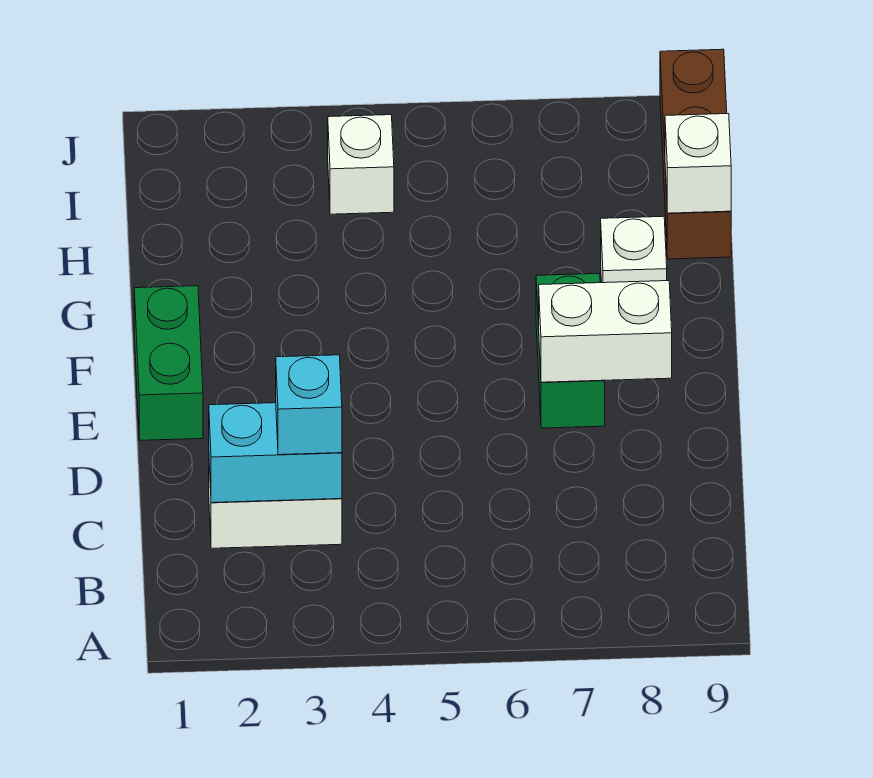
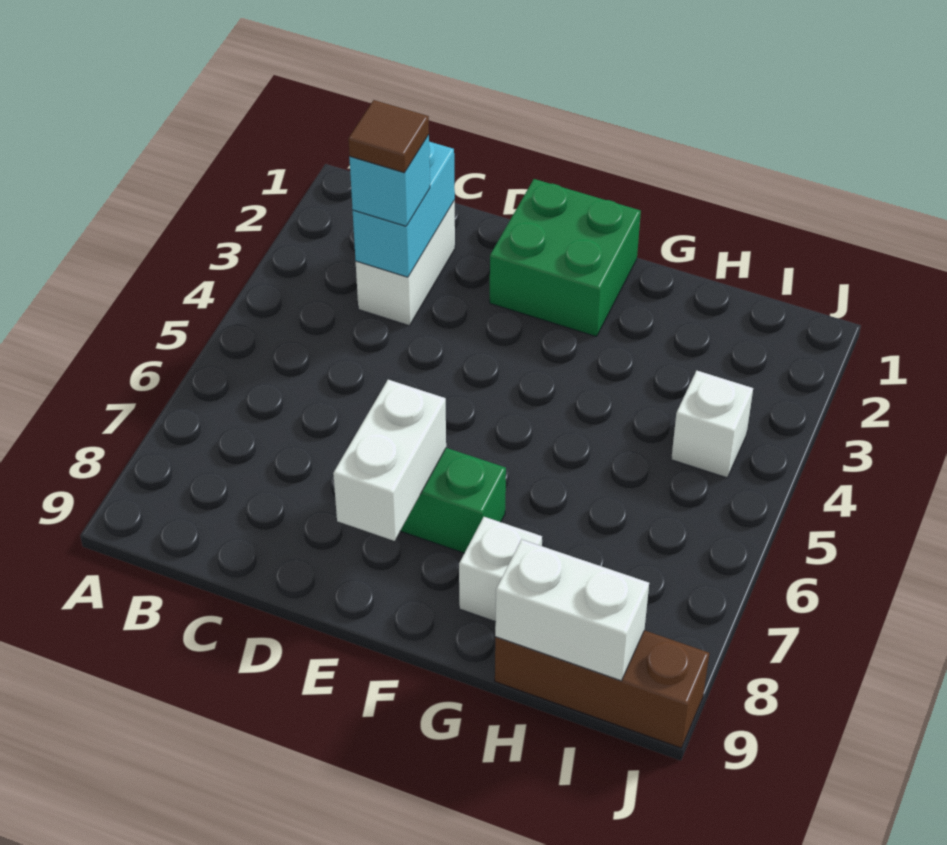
none -> brown tile C3 level 4
green brick E1:F1 level 1 -> green brick E1:F2 level 1
white brick H9 level 2 -> white brick H9:I9 level 2

